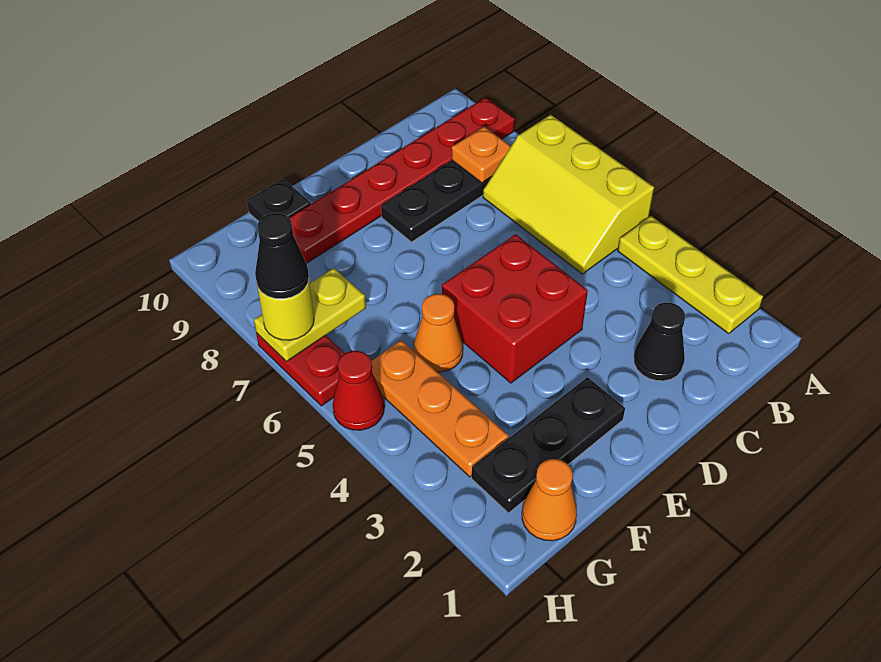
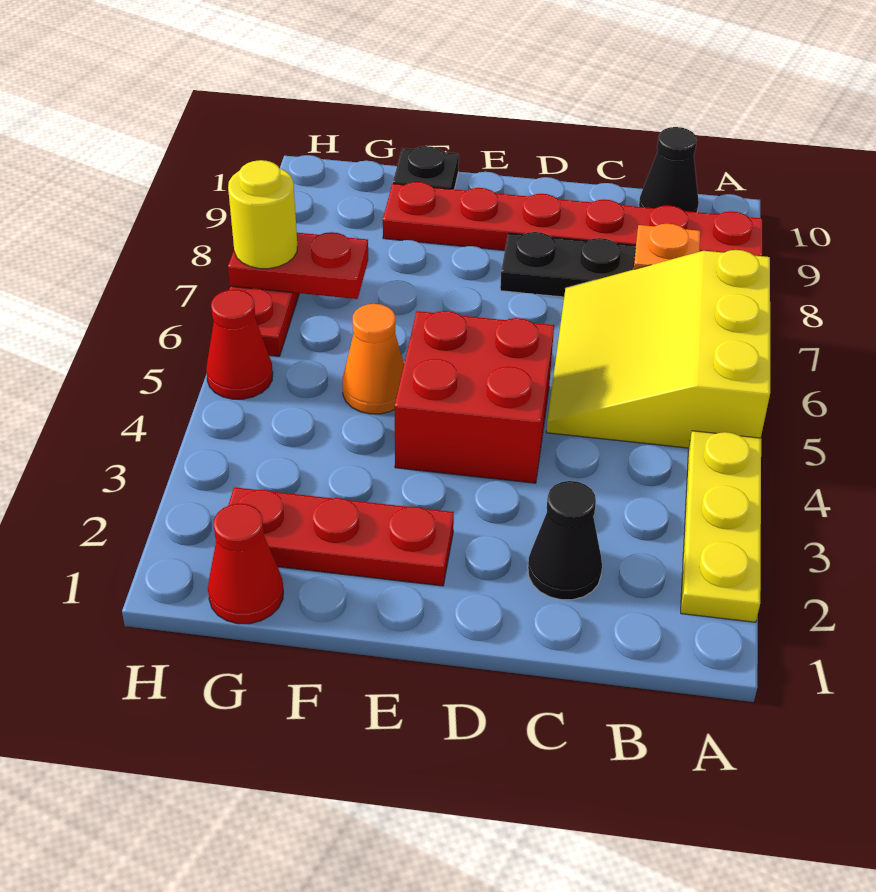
yellow slope A5:B7 level 1 top A -> yellow slope A5:C7 level 1 top A
black plate E2:G2 level 1 -> red plate E2:G2 level 1
orange cone G1 level 1 -> red cone G1 level 1
orange plate G3:G5 level 1 -> none
yellow plate G7:H7 level 2 -> red plate G7:H7 level 2
black cone H7 level 4 -> black cone B10 level 1

